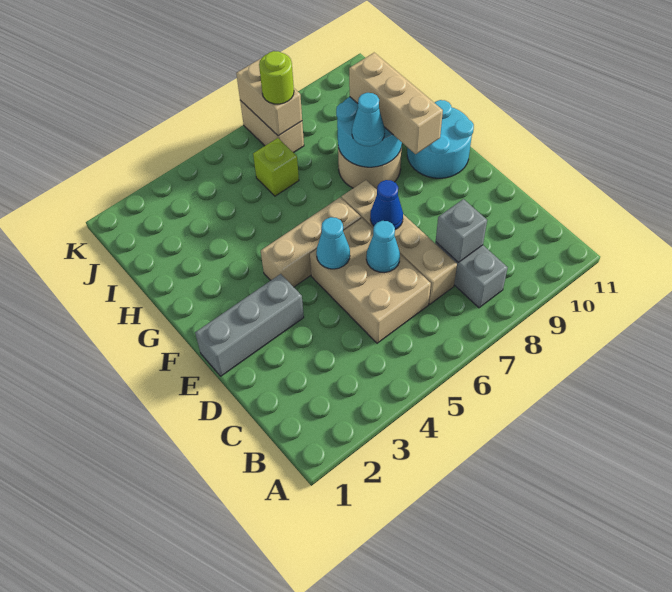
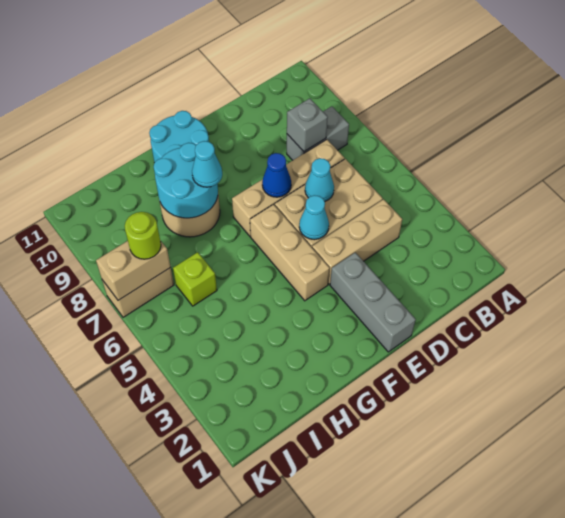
tan brick F9:H9 level 3 -> tan brick C4:E4 level 1

